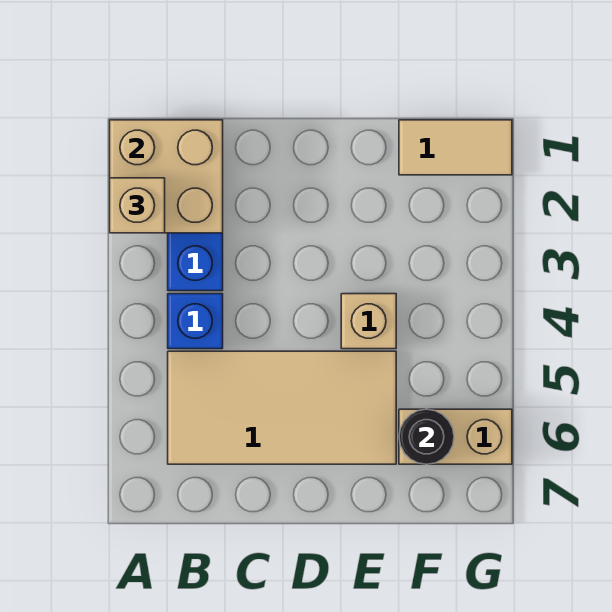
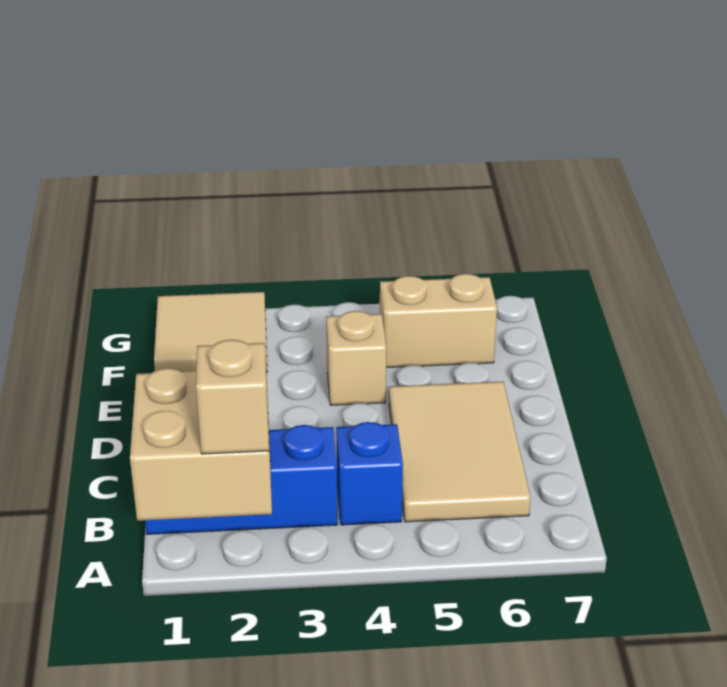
tan tile B5:E6 level 1 -> tan tile B5:D6 level 1
tan tile F1:G1 level 1 -> tan tile F1:G2 level 1
tan brick F6:G6 level 1 -> tan brick F5:F6 level 1
black round brick F6 level 2 -> none

